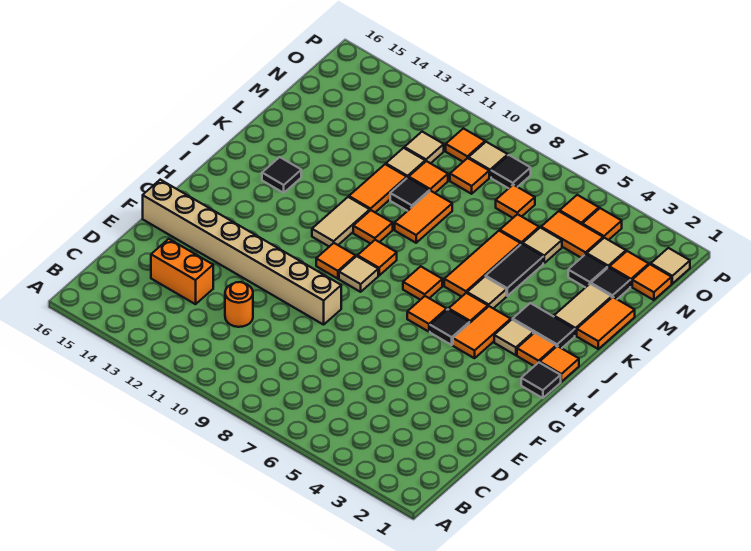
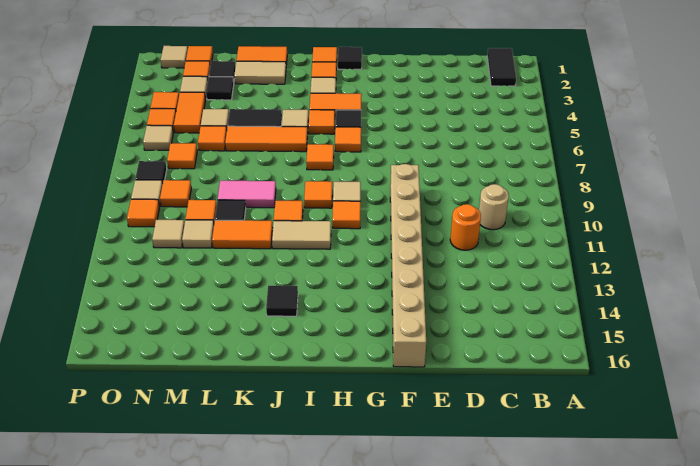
none -> tan round brick C10 level 1
orange brick D13:D14 level 1 -> none
black tile J2:J3 level 1 -> black tile B1:B2 level 1
orange tile K9:L9 level 1 -> pink tile K9:L9 level 1
none -> tan tile O6 level 1

